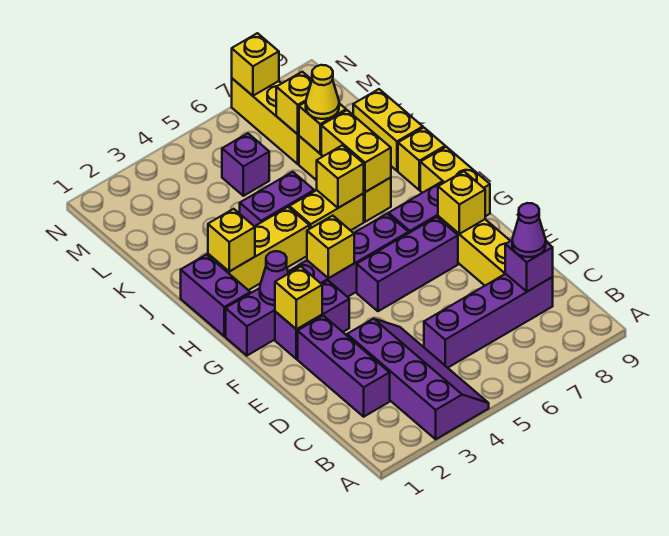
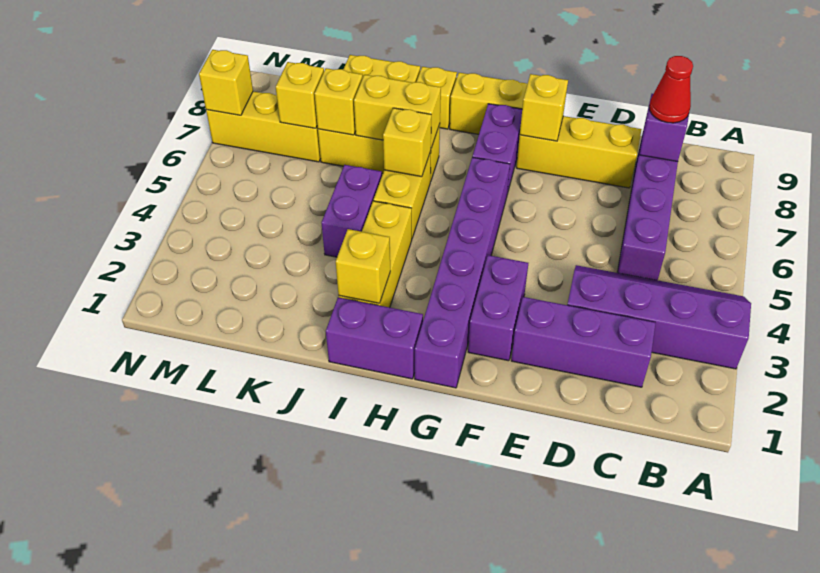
purple cone C8 level 3 -> red cone C8 level 3
yellow brick F2 level 2 -> none
purple brick F5:F7 level 1 -> none
purple cone G2 level 2 -> none
yellow brick G4 level 2 -> none
yellow cone K7 level 3 -> none
purple brick L5 level 1 -> none

